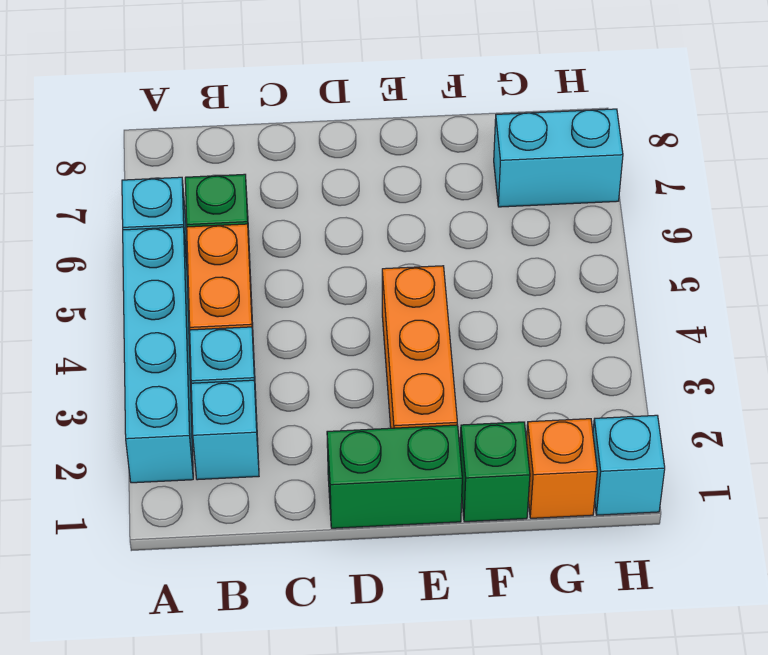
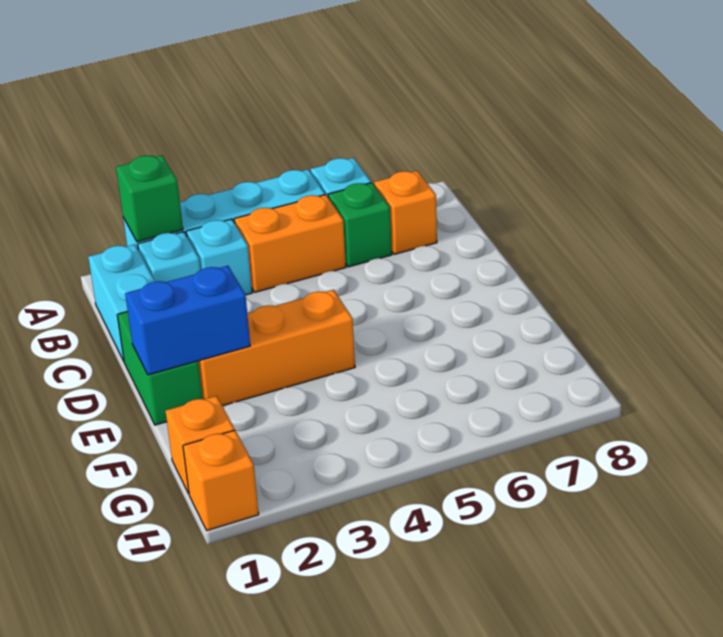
none -> orange brick B7 level 1
none -> blue brick E1:E2 level 2
green brick F1 level 1 -> green brick A2 level 2
cyan brick G7:H7 level 1 -> cyan brick B1:C1 level 1
cyan brick H1 level 1 -> orange brick H1 level 1

